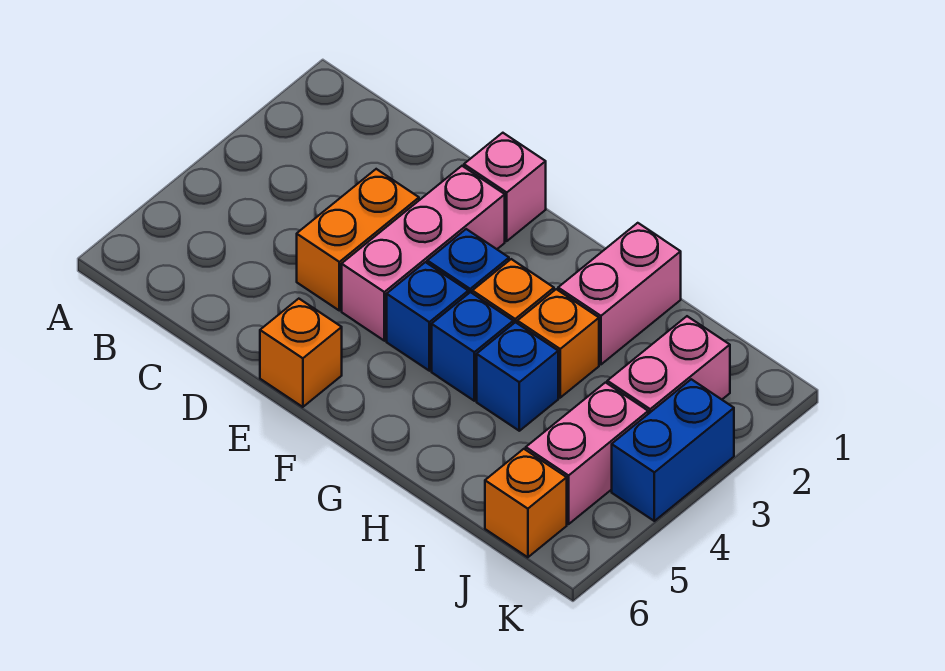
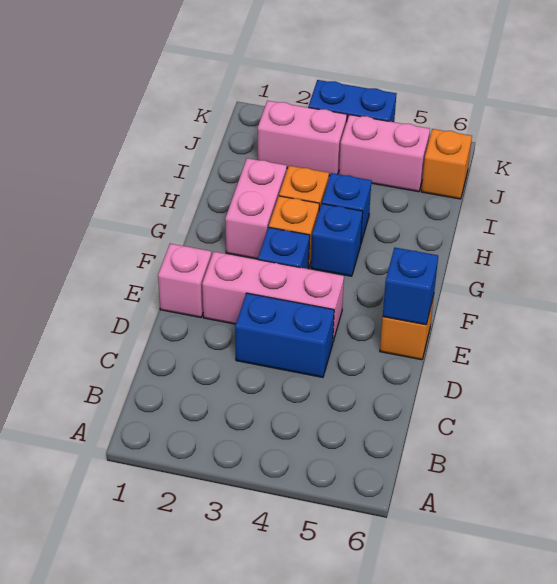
orange brick D3:D4 level 1 -> blue brick D3:D4 level 1
blue brick F4 level 1 -> blue brick E6 level 2
pink brick H1:H2 level 1 -> pink brick G2:H2 level 1

